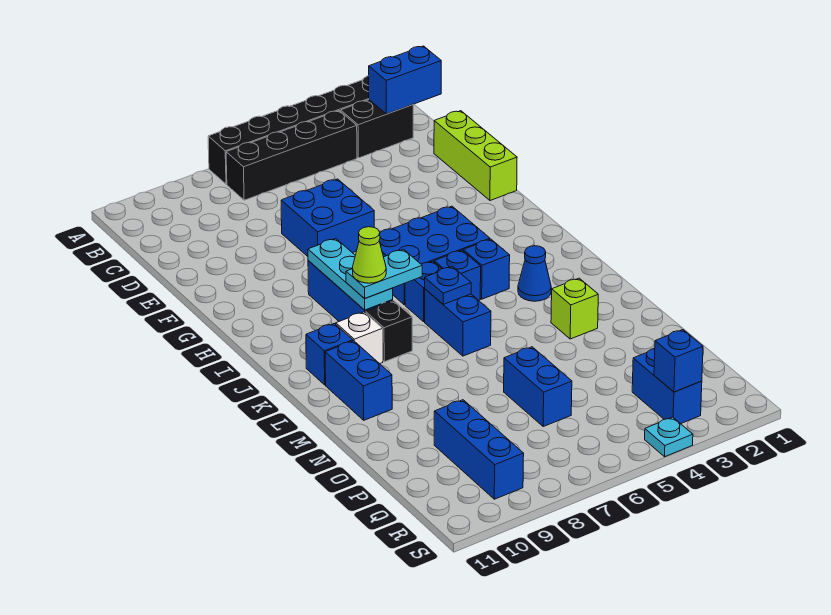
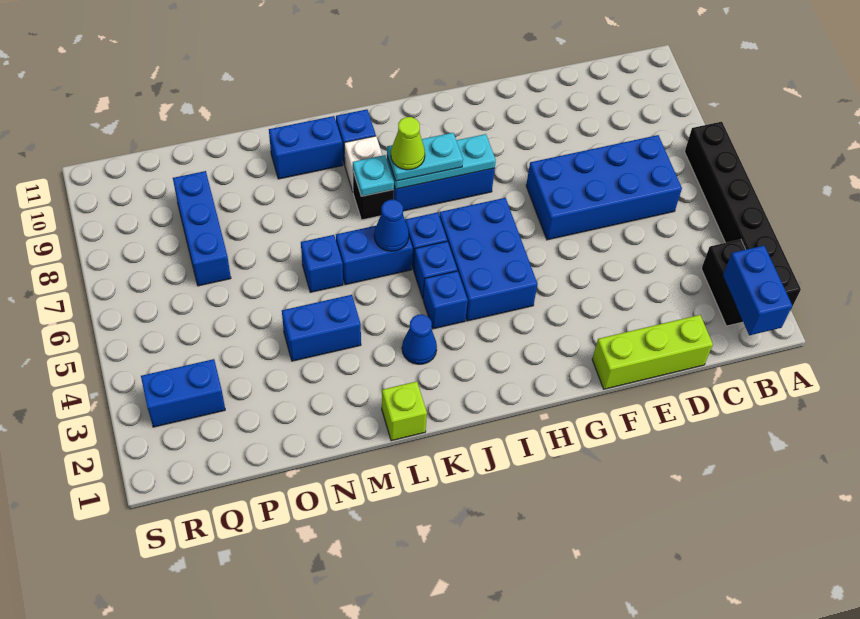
black brick B4:B7 level 1 -> none
blue brick E6:F7 level 1 -> blue brick C6:F7 level 1
cyan plate J7:J8 level 3 -> cyan plate I8:J8 level 3
blue plate K6 level 2 -> blue cone K6 level 2
lime brick M3 level 1 -> lime brick L1 level 1
blue brick O6:P6 level 1 -> blue brick M4:N4 level 1
blue brick P9:R9 level 1 -> blue brick P7:P9 level 1
blue brick R3 level 2 -> blue brick M6 level 1
cyan plate S4 level 1 -> cyan plate K8 level 2

